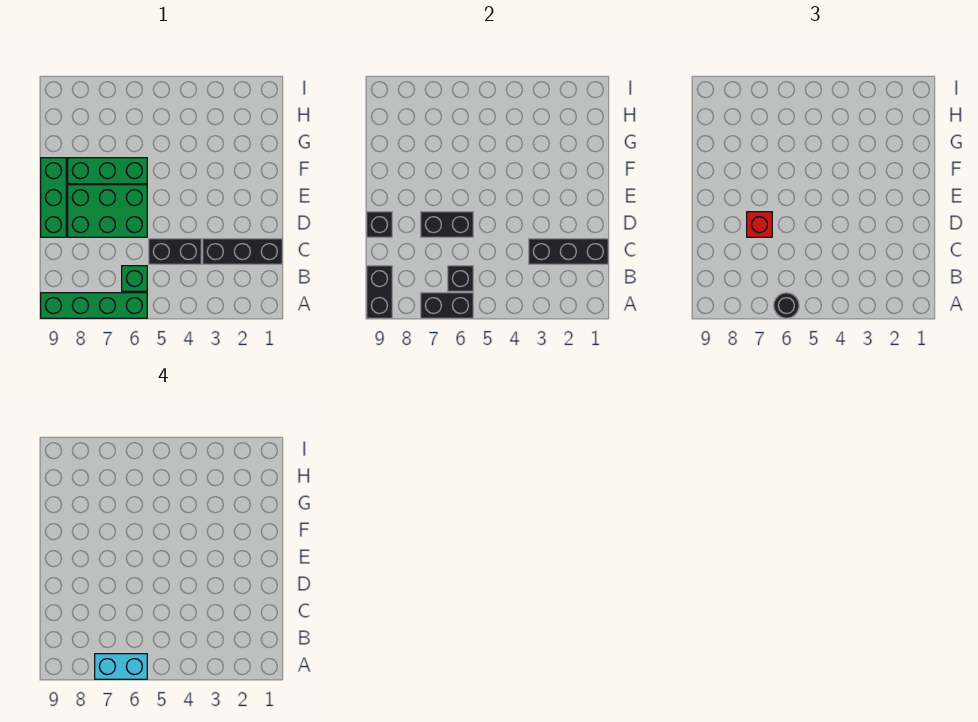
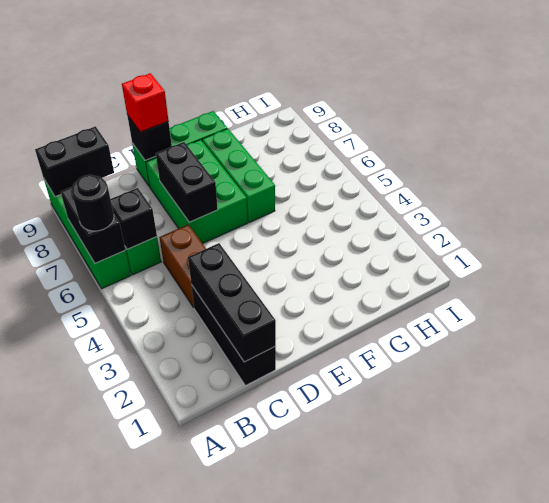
cyan brick A6:A7 level 4 -> none
black brick C4:C5 level 1 -> brown brick C4:C5 level 1
red brick D7 level 3 -> red brick D9 level 3

